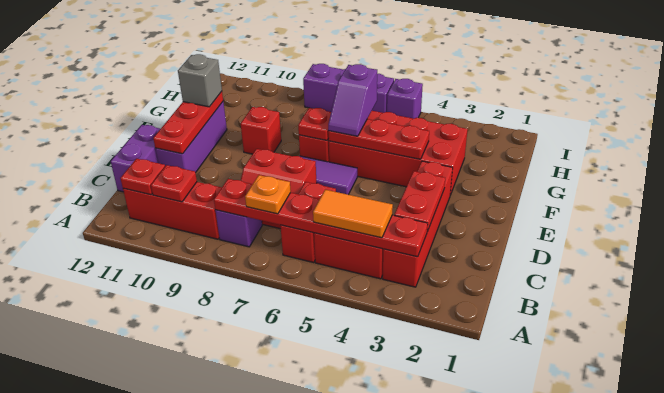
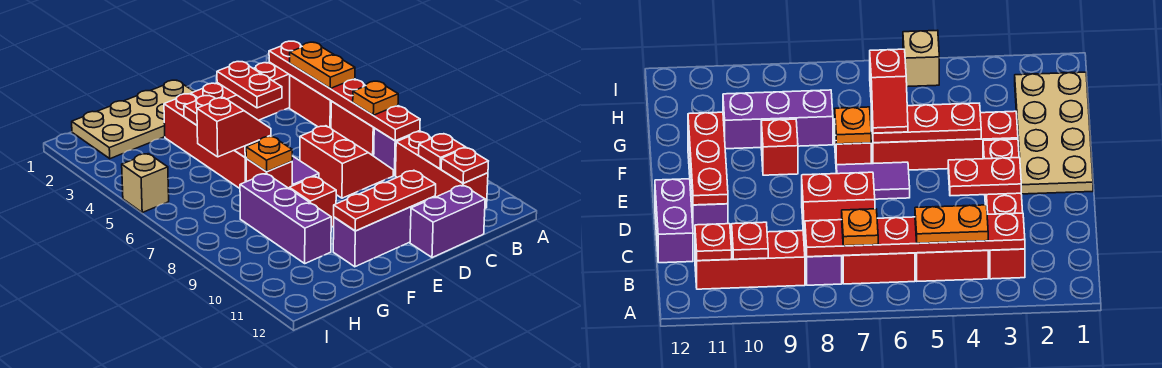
orange tile B4:B5 level 3 -> orange plate B4:B5 level 3
red brick B6:C6 level 1 -> red brick B6:B7 level 1
red plate C3:D3 level 2 -> red plate D3:D4 level 2
none -> tan plate E1:H2 level 1
red brick F3:G6 level 1 -> red brick F3:F6 level 1
purple slope F6:G6 level 3 top G -> red slope F6:G6 level 3 top G
red plate F7 level 2 -> orange plate F7 level 2
grey brick F11 level 3 -> none
purple brick I5 level 1 -> tan brick I5 level 1
purple brick I6:I8 level 1 -> purple brick G8:G10 level 1

